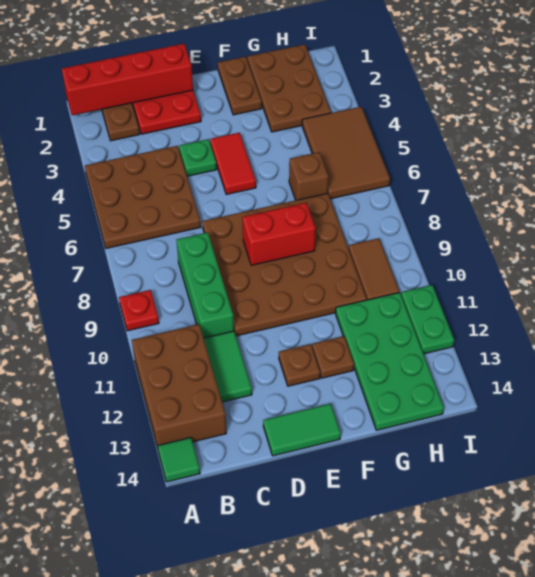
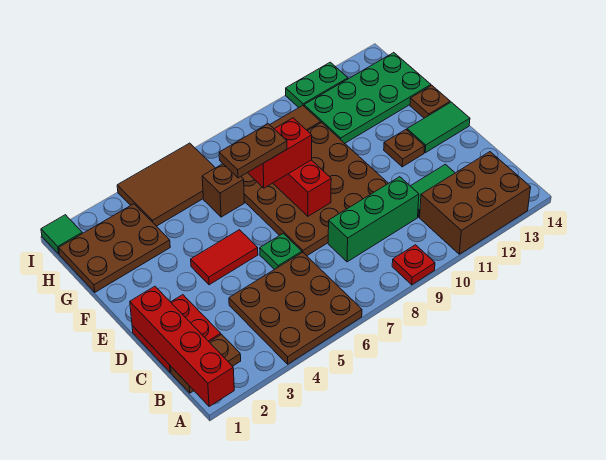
green tile A14 level 1 -> green tile I1 level 1
green plate D4 level 1 -> green plate D6 level 1
green tile D14:E14 level 1 -> green tile E13:E14 level 1
brown plate F1:F2 level 1 -> brown plate F6:F7 level 4
none -> red brick F7:F8 level 3
brown plate F12 level 1 -> brown plate F14 level 1

